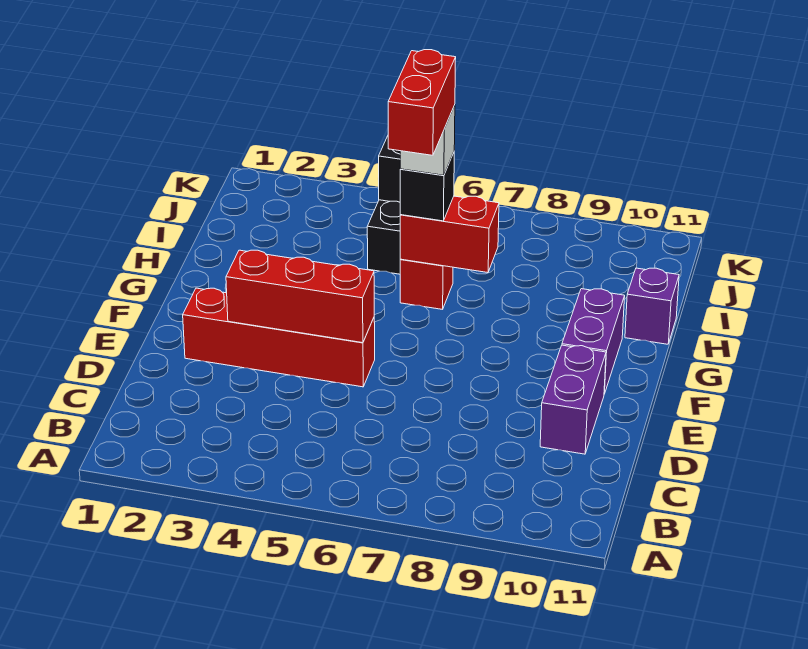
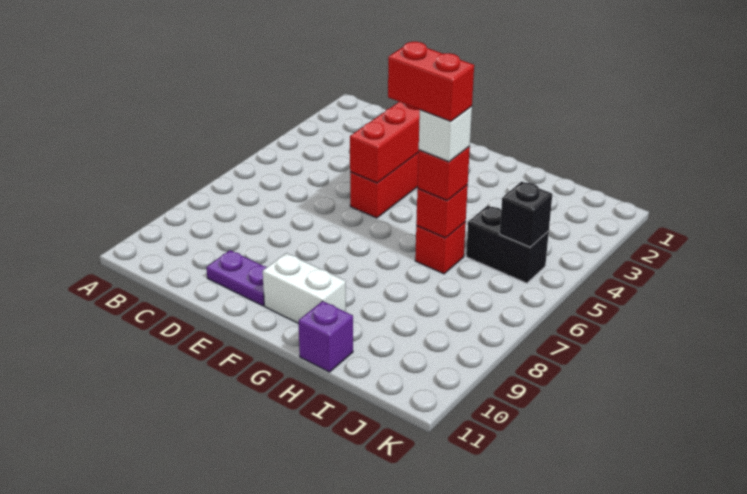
purple brick D10:E10 level 1 -> purple plate D10:E10 level 1
purple brick F10:G10 level 1 -> white brick F10:G10 level 1
red brick H6:H7 level 2 -> red brick H6 level 2
black brick H6 level 3 -> red brick H6 level 3

